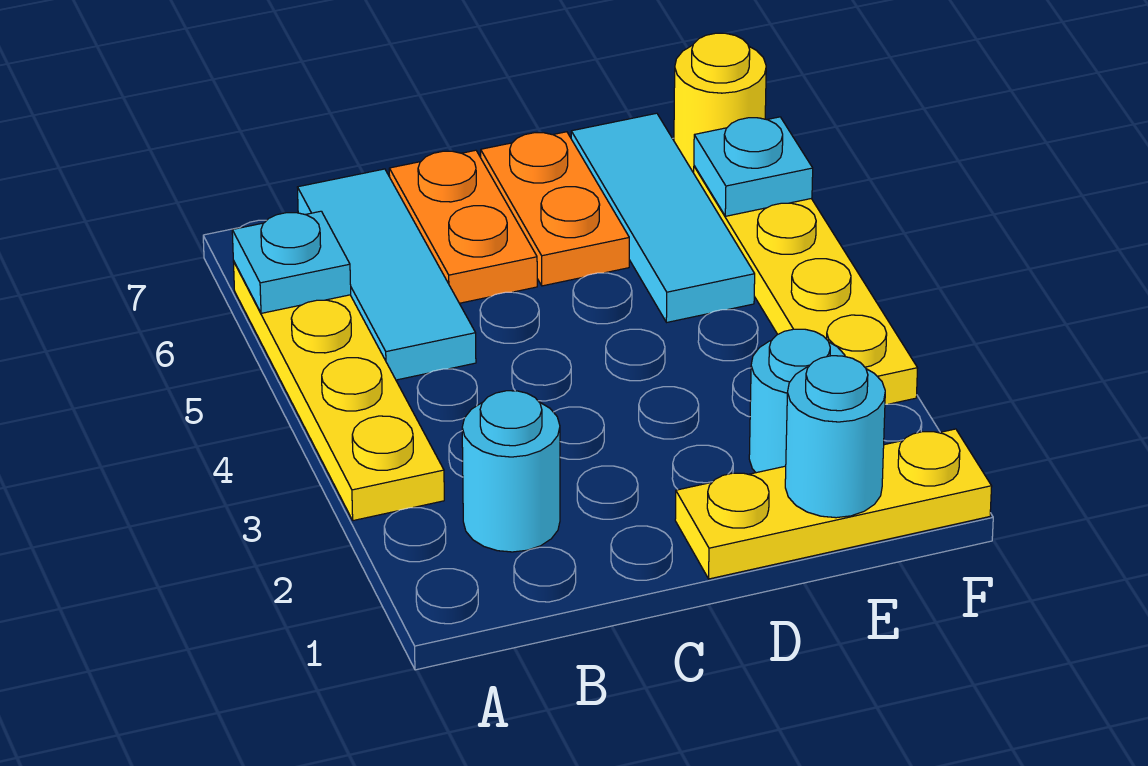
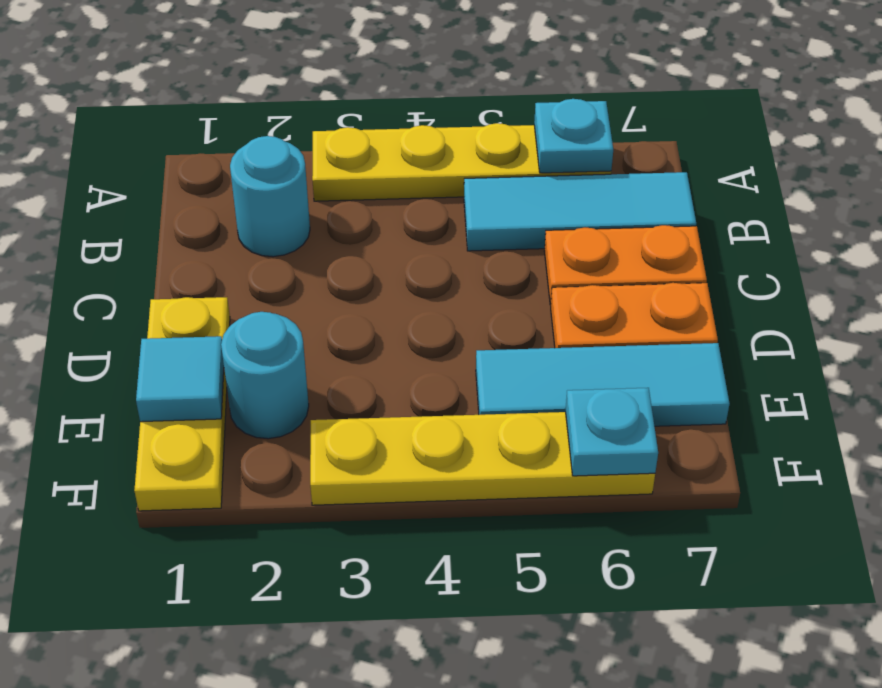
cyan round brick E1 level 2 -> cyan tile E1 level 2
yellow round brick F7 level 1 -> none

